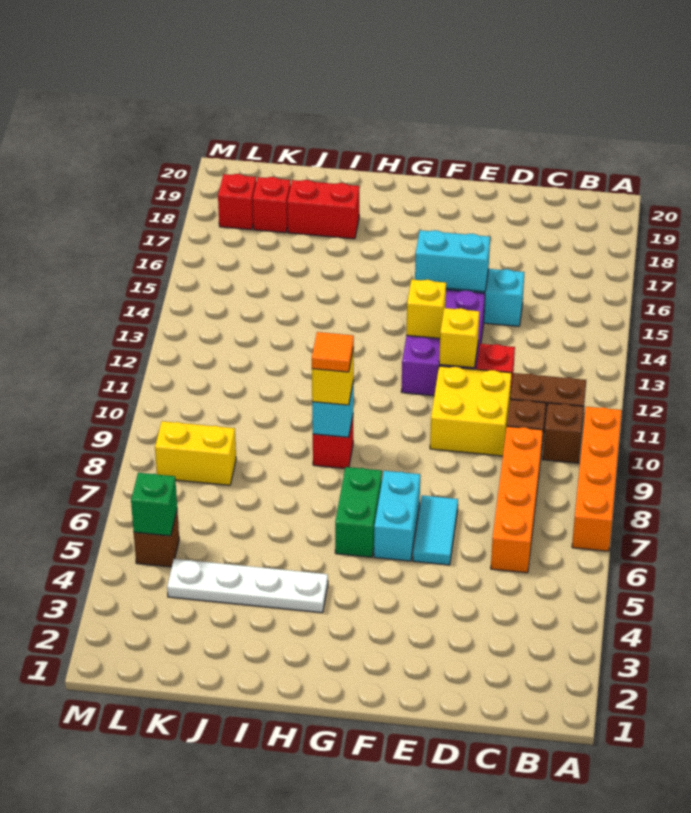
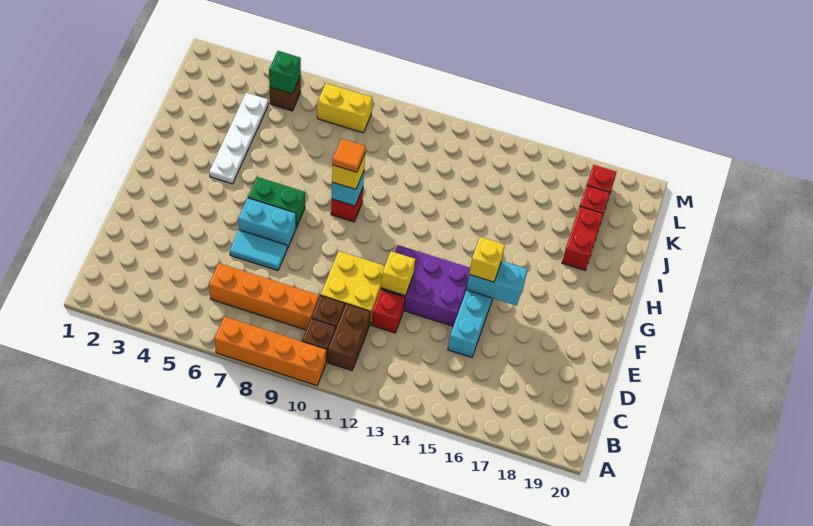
cyan brick E15:F15 level 2 -> cyan brick F15:F16 level 2
yellow brick F13 level 2 -> yellow brick F15 level 3
yellow brick K8:L8 level 1 -> yellow brick L7:L8 level 1

